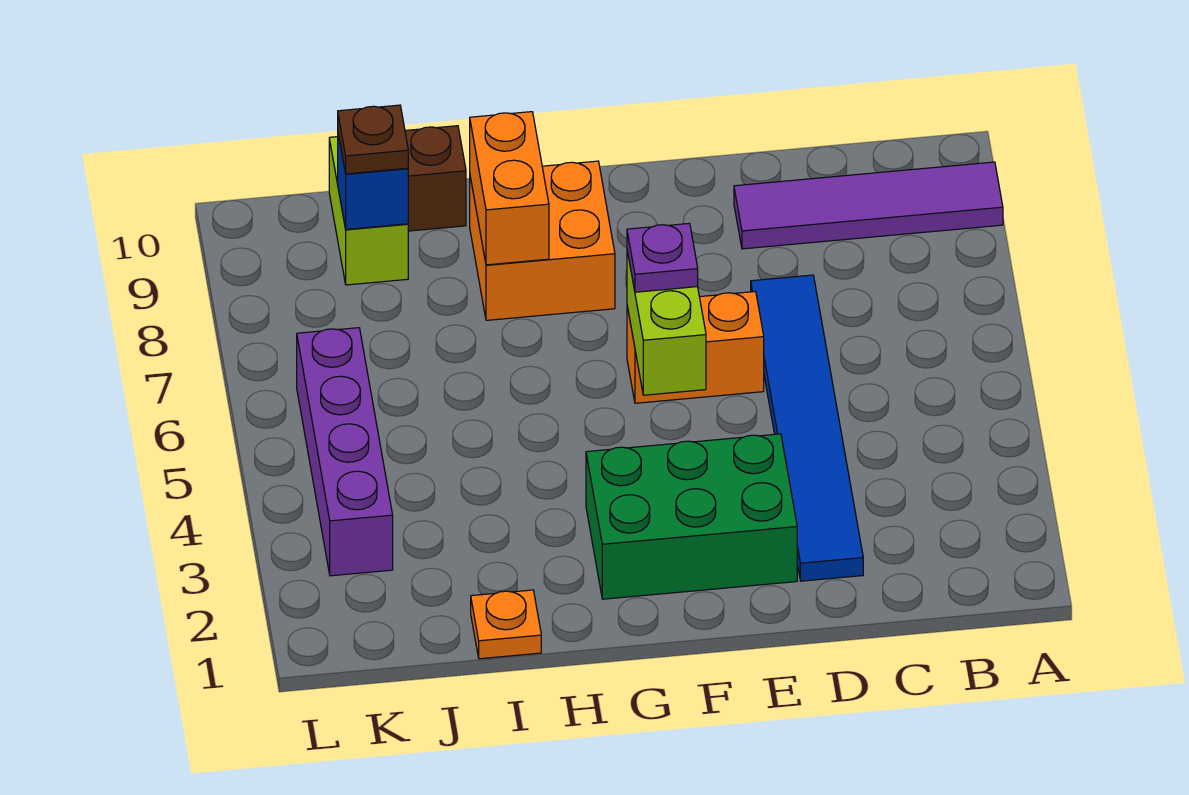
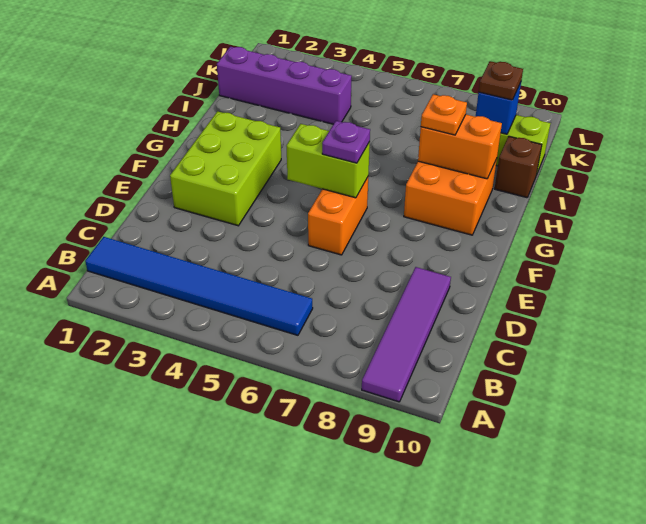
blue tile D2:D7 level 1 -> blue tile B1:B6 level 1
green brick E2:G3 level 1 -> lime brick E2:G3 level 1
orange plate I1 level 1 -> orange plate H8 level 3
purple brick K3:K6 level 1 -> purple brick J1:J4 level 1

